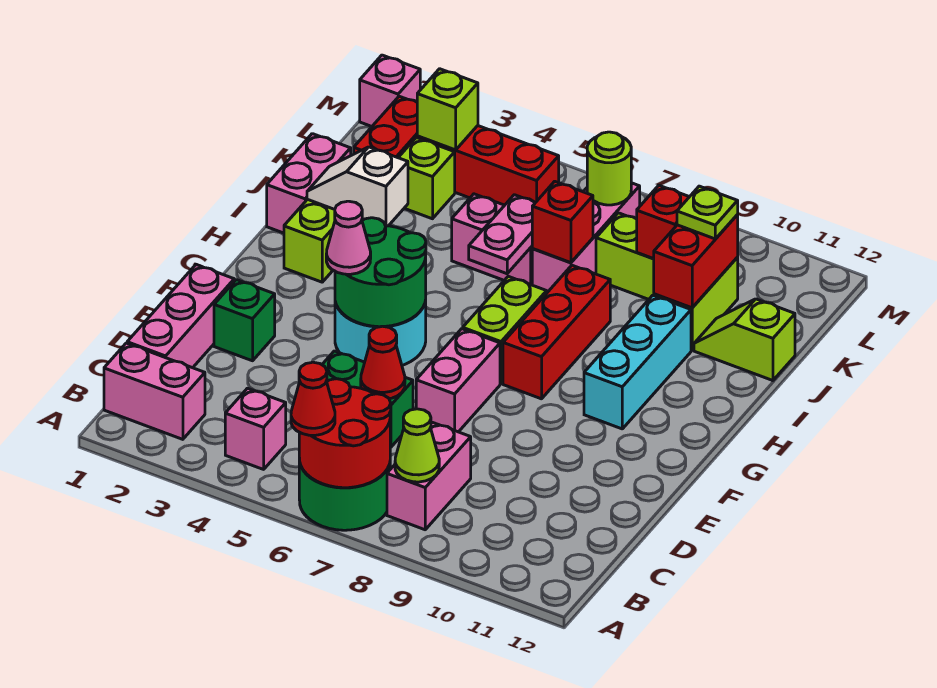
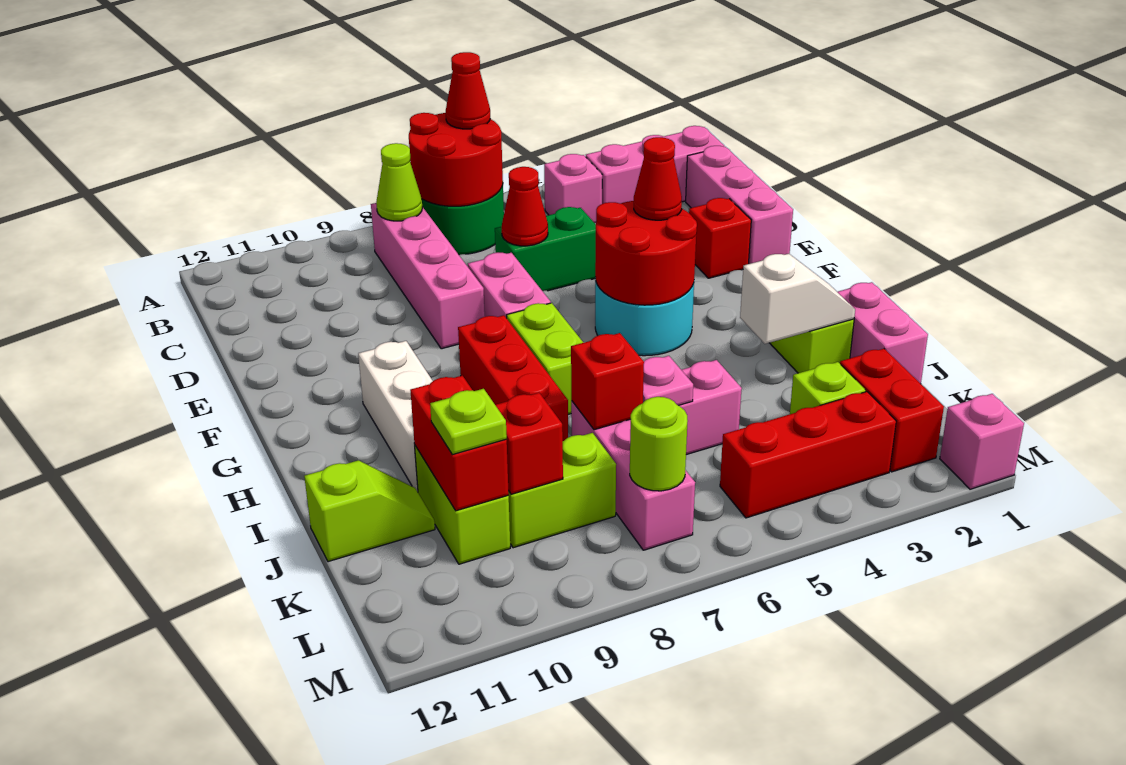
pink brick B1:B2 level 1 -> pink brick B1:B3 level 1
pink brick B8:C8 level 1 -> pink brick B8:E8 level 1
green brick E2 level 1 -> red brick E2 level 1
green round brick F4:G5 level 2 -> red round brick F4:G5 level 2
pink cone F4 level 3 -> red cone F4 level 3
cyan brick G10:I10 level 1 -> white brick G10:I10 level 1
pink plate I6:J6 level 2 -> pink plate J6 level 2
lime brick L3 level 2 -> none

